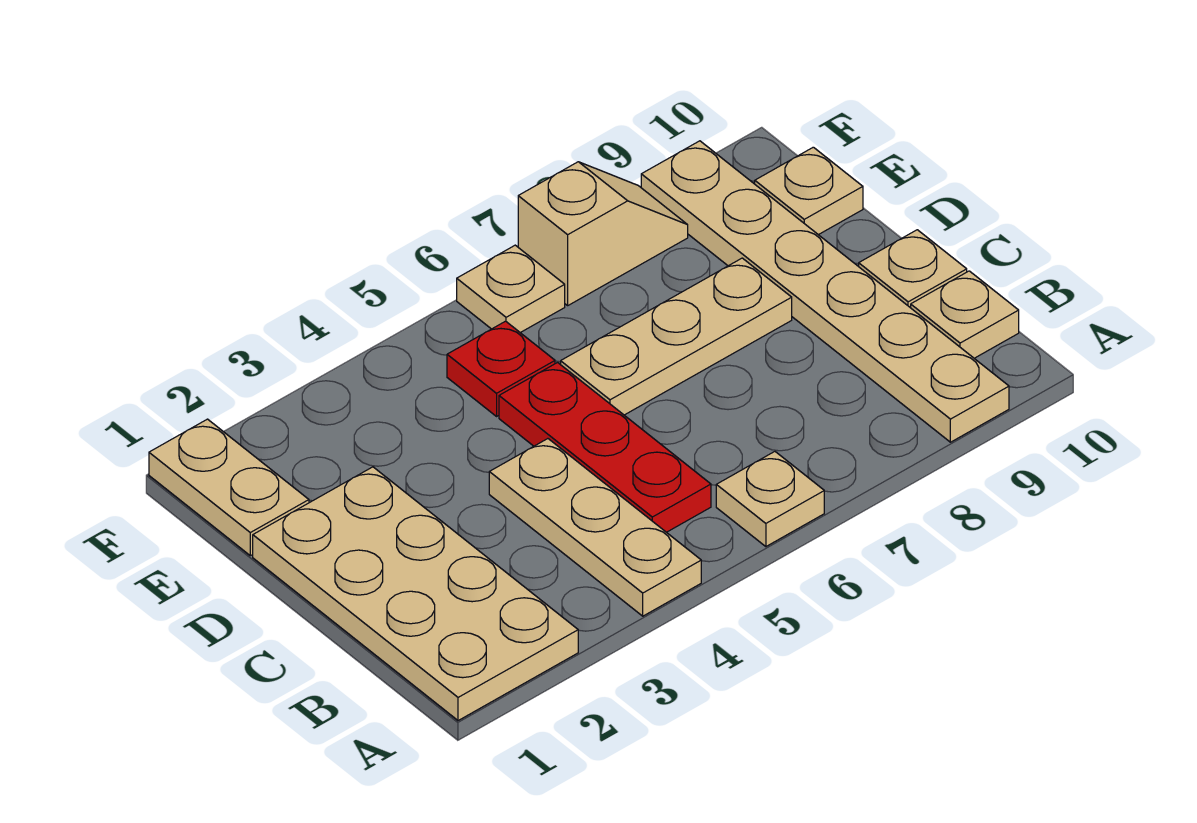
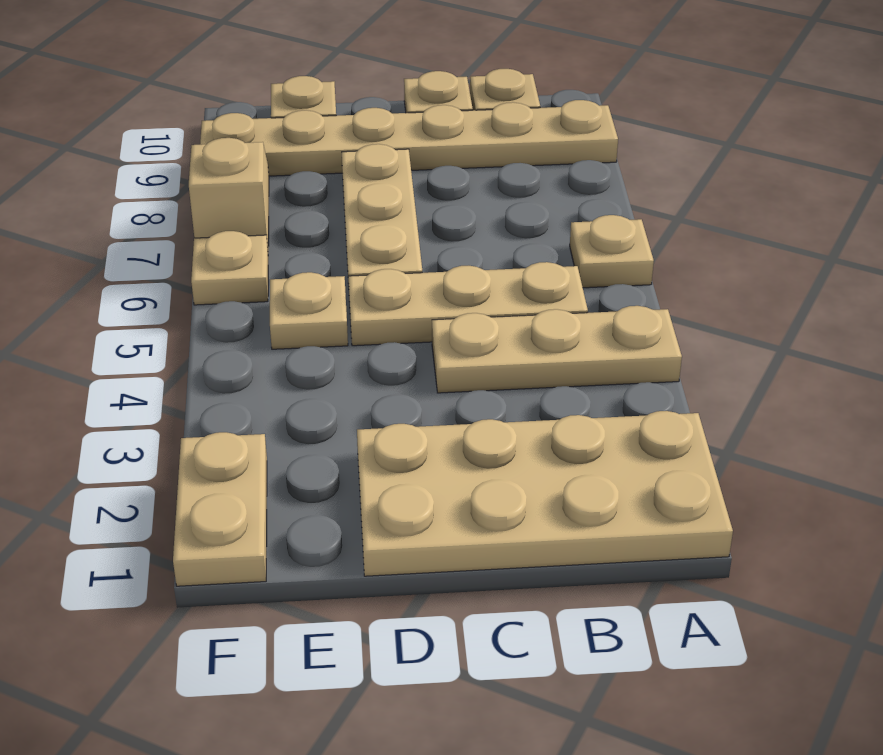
red plate B5:D5 level 1 -> tan plate B5:D5 level 1
tan plate E1:F1 level 1 -> tan plate F1:F2 level 1
red plate E5 level 1 -> tan plate E5 level 1

